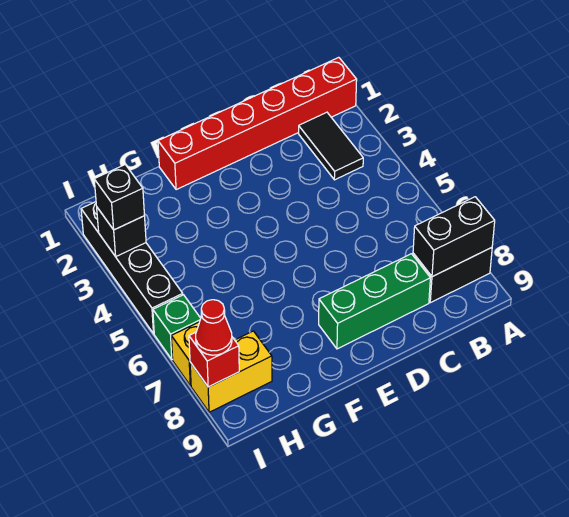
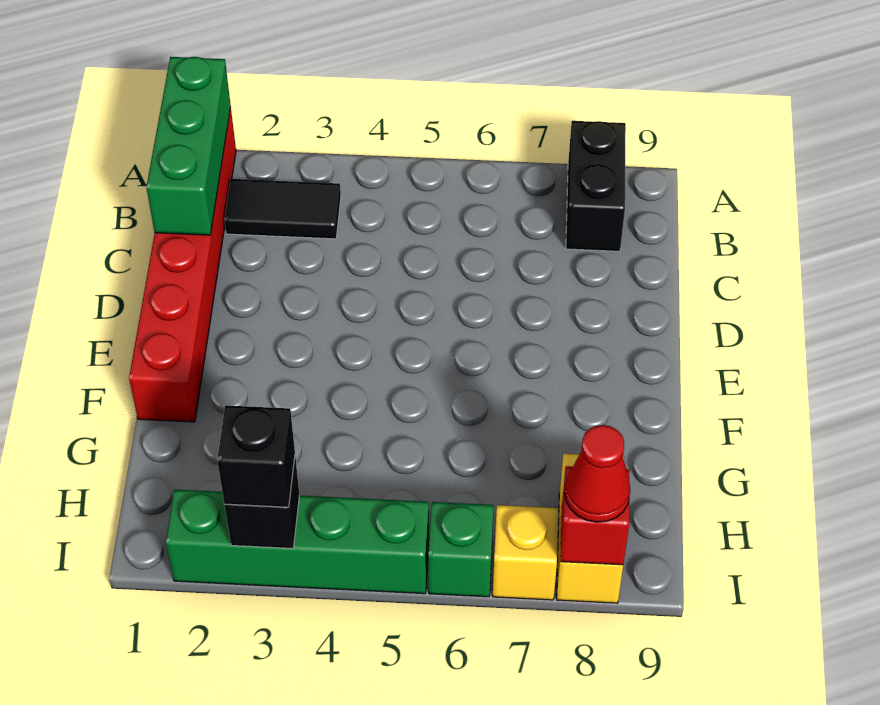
black brick A8:B8 level 2 -> none
green brick C8:E8 level 1 -> green brick A1:C1 level 2
black brick I2:I5 level 1 -> green brick I2:I5 level 1

